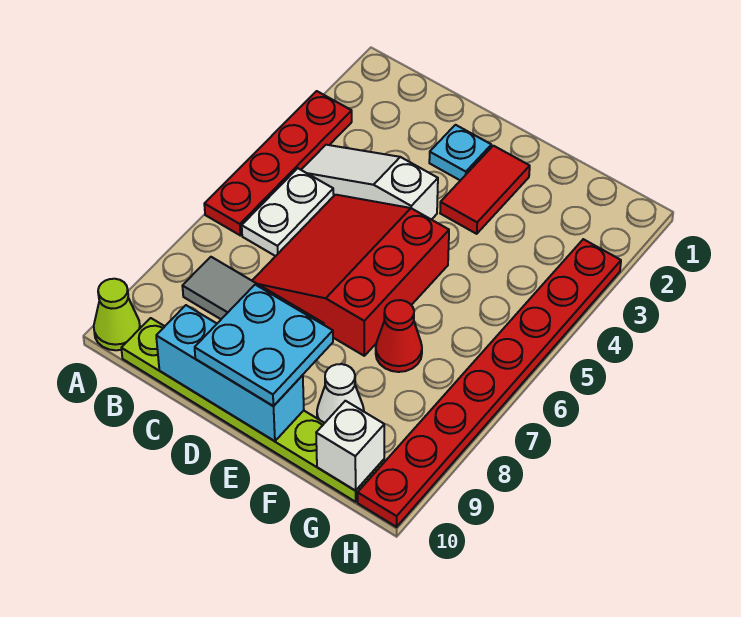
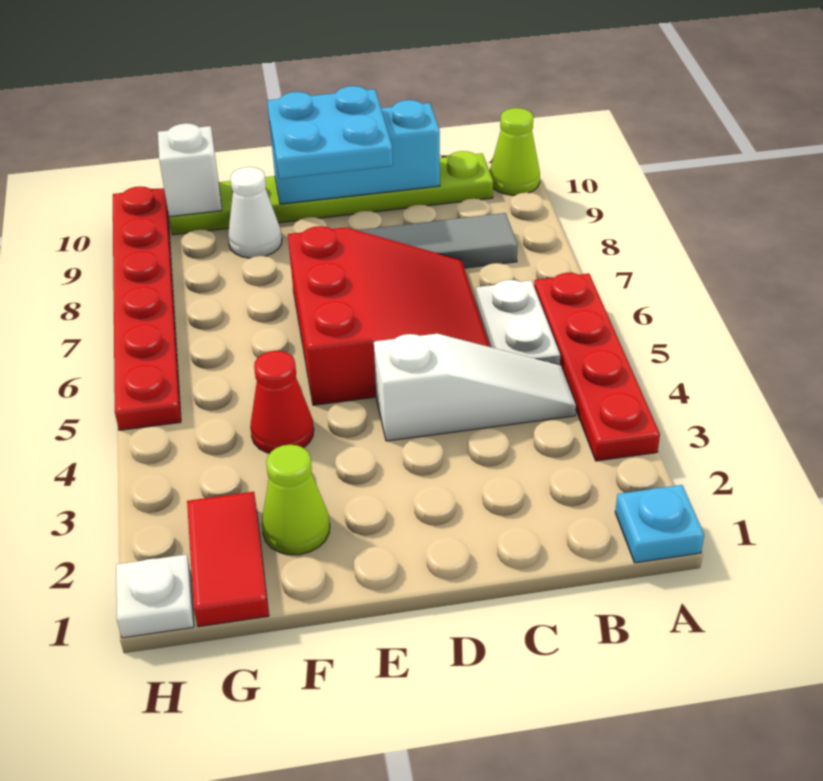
cyan plate D2 level 1 -> cyan plate A1 level 1
red tile E2:E3 level 1 -> red tile G1:G2 level 1
none -> lime cone F2 level 1
red cone F7 level 1 -> red cone F4 level 1
none -> white plate H1 level 1
red plate H3:H10 level 1 -> red plate H5:H10 level 1

